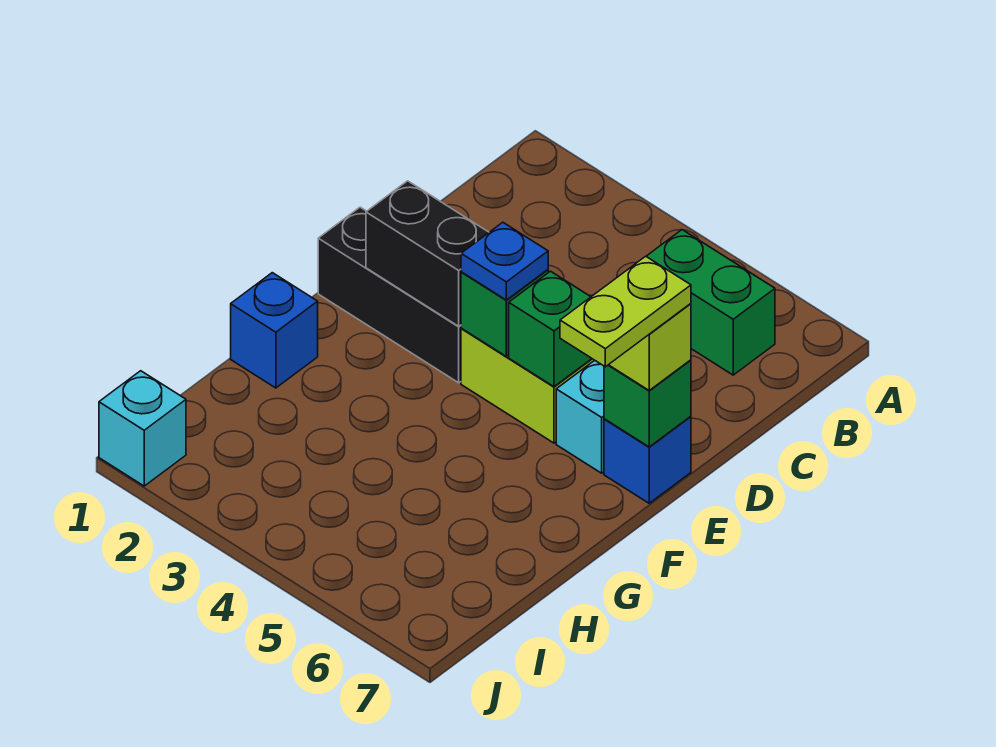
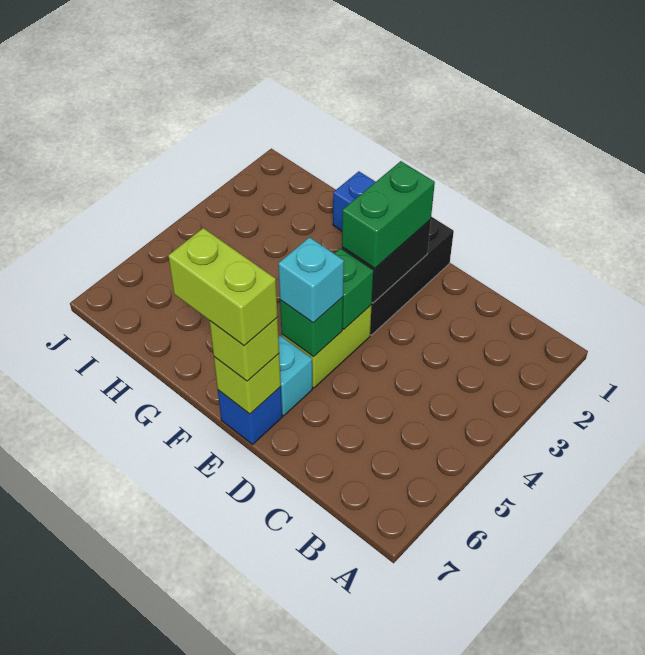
green brick B5:B6 level 1 -> green brick E2:E3 level 3
blue plate E4 level 3 -> none
green brick E7 level 2 -> lime brick E7 level 2
lime plate E7:F7 level 4 -> lime brick E7:F7 level 4
cyan brick J1 level 1 -> cyan brick E5 level 3

